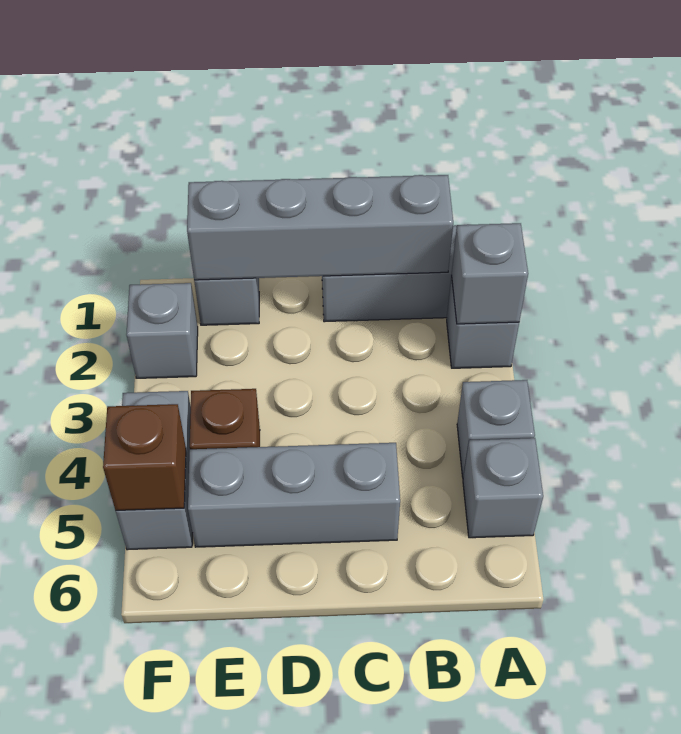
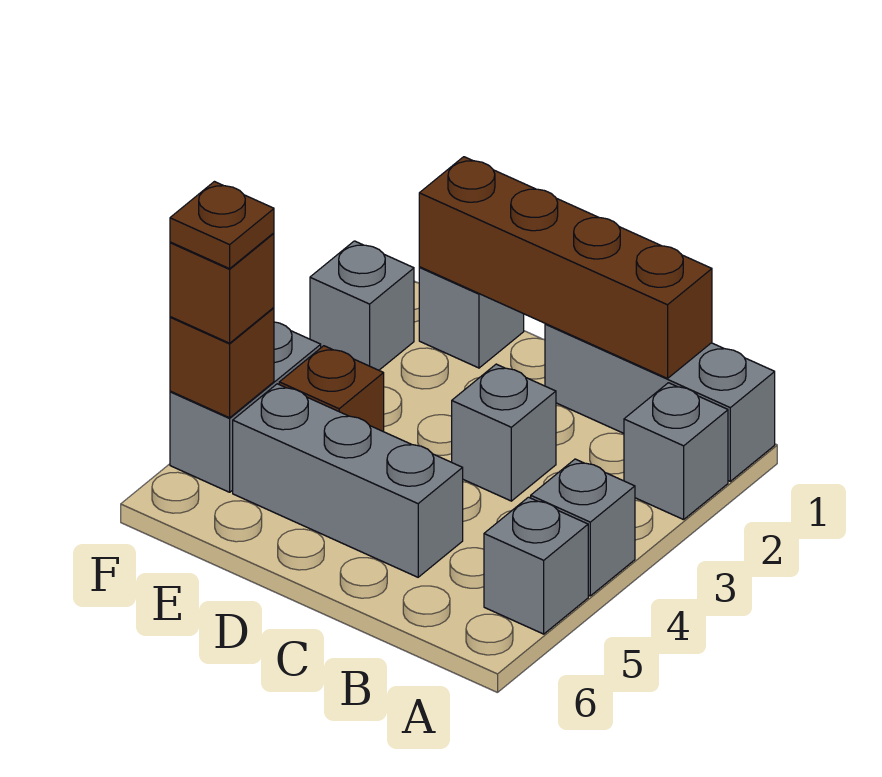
grey brick A2 level 2 -> grey brick C3 level 1
grey brick B1:E1 level 2 -> brown brick B1:E1 level 2
none -> brown brick F5 level 3
none -> brown plate F5 level 4

